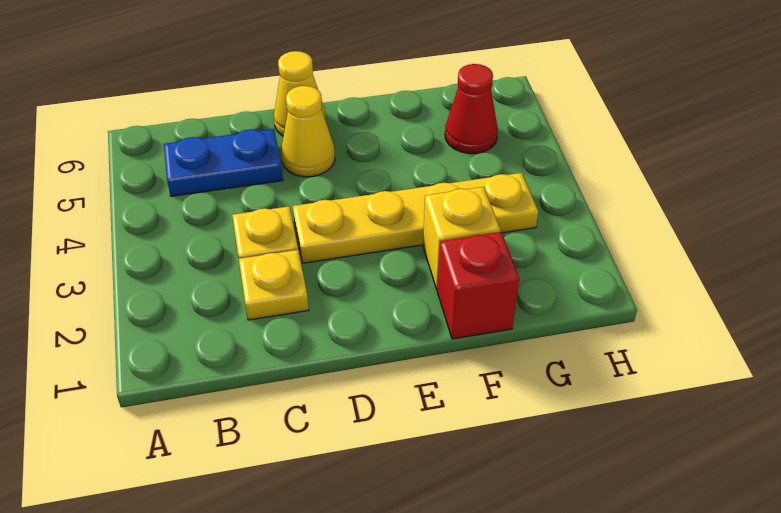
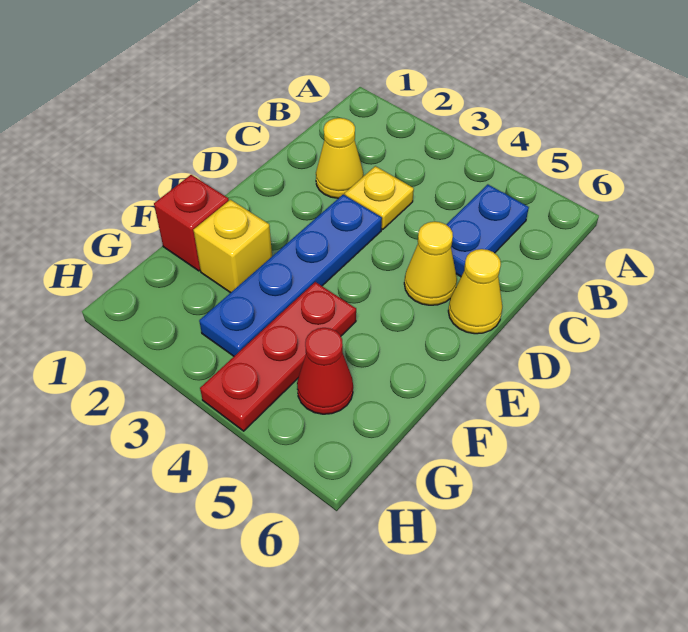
yellow plate C2 level 1 -> yellow cone C2 level 1
yellow plate D3:G3 level 1 -> blue plate D3:G3 level 1
none -> red plate F4:H4 level 1

